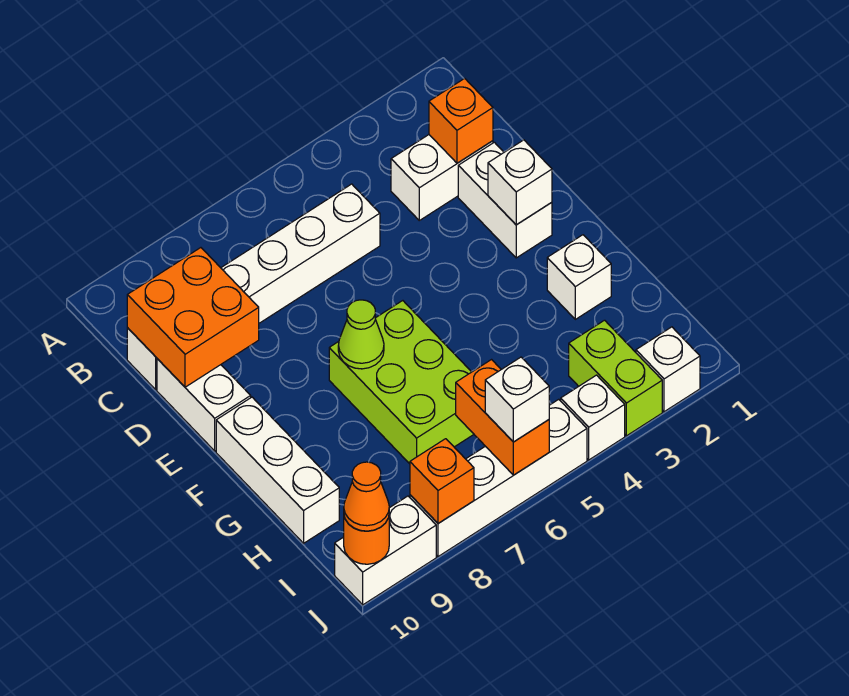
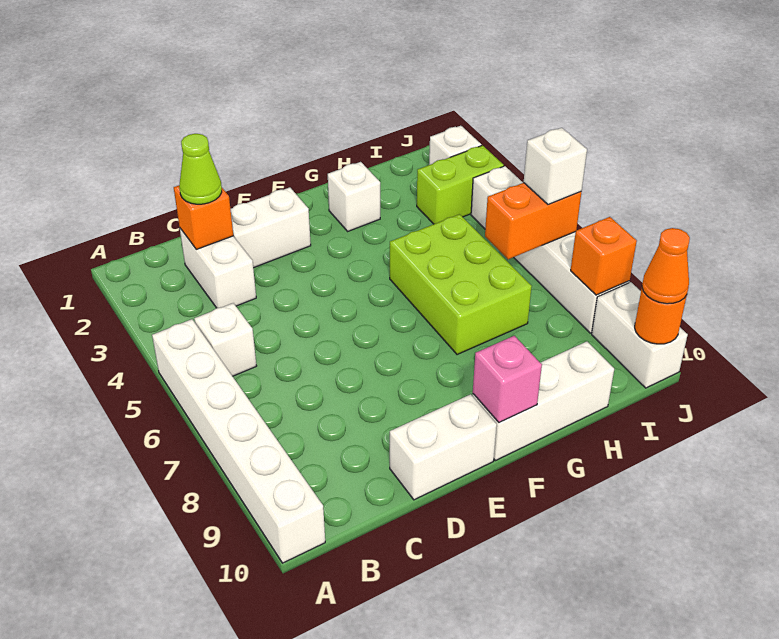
white brick C5:C10 level 1 -> white brick A5:A10 level 1
orange brick C9:D10 level 2 -> none
white brick E2 level 2 -> white brick B5 level 1
lime brick F6:H7 level 1 -> lime brick G5:H7 level 1
lime cone F7 level 2 -> lime cone C2 level 3
none -> pink brick F10 level 2

